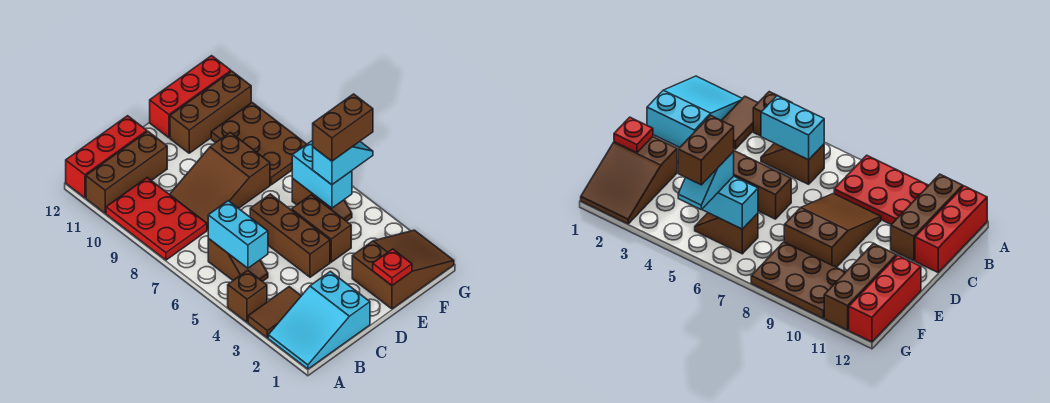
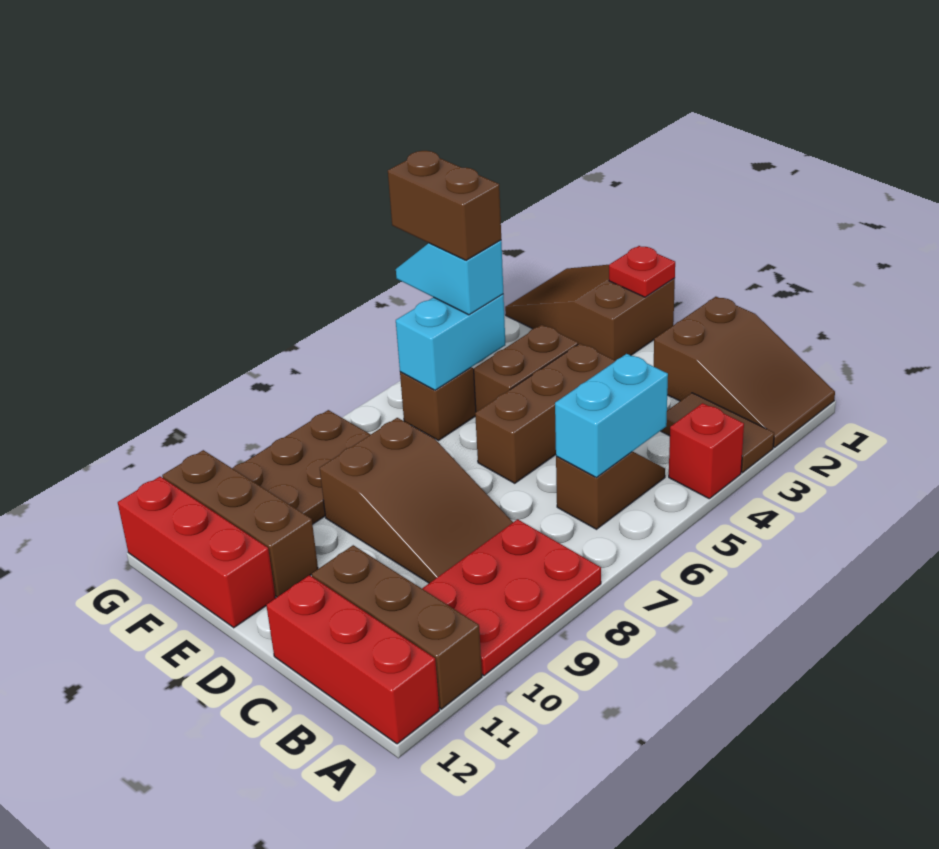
cyan slope A1:C2 level 1 top C -> brown slope A1:C2 level 1 top C
brown brick A4 level 1 -> red brick A4 level 1

